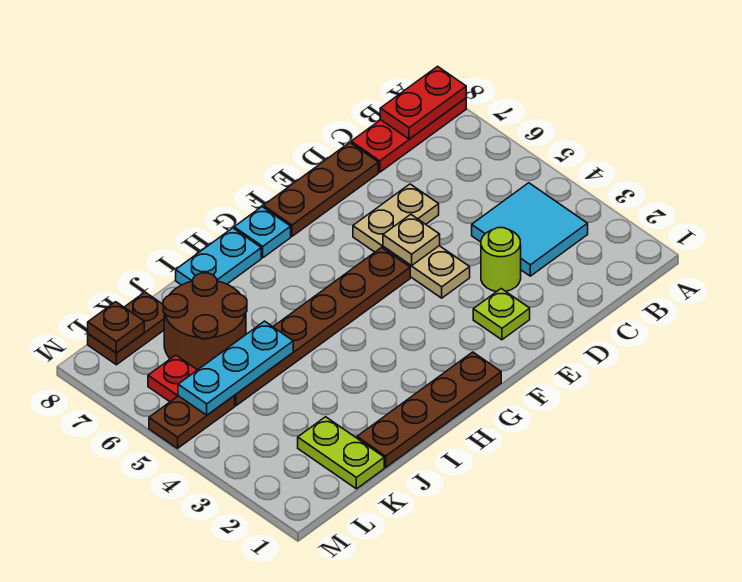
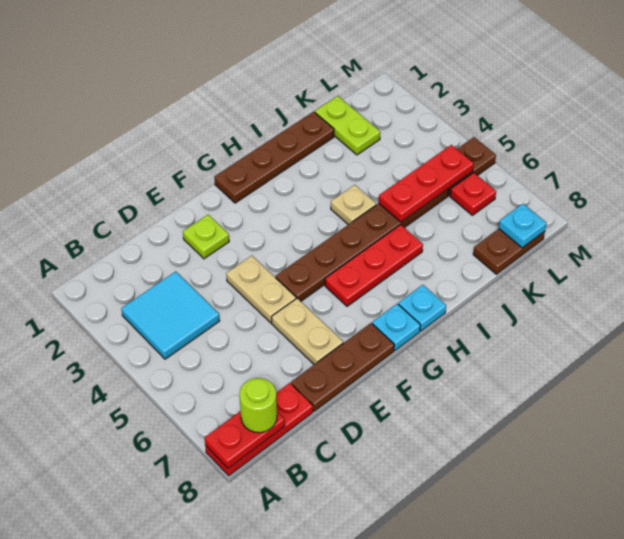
lime round brick D3 level 1 -> lime round brick B8 level 3
tan plate D6:E6 level 1 -> tan plate E6:E7 level 1
tan plate E5 level 2 -> tan plate I4 level 1
none -> red plate G6:I6 level 1
cyan plate H8:I8 level 1 -> cyan plate H8 level 1
cyan plate J5:L5 level 2 -> red plate J5:L5 level 2
brown round brick J6:K7 level 1 -> none
brown plate L8 level 2 -> cyan plate L8 level 2

